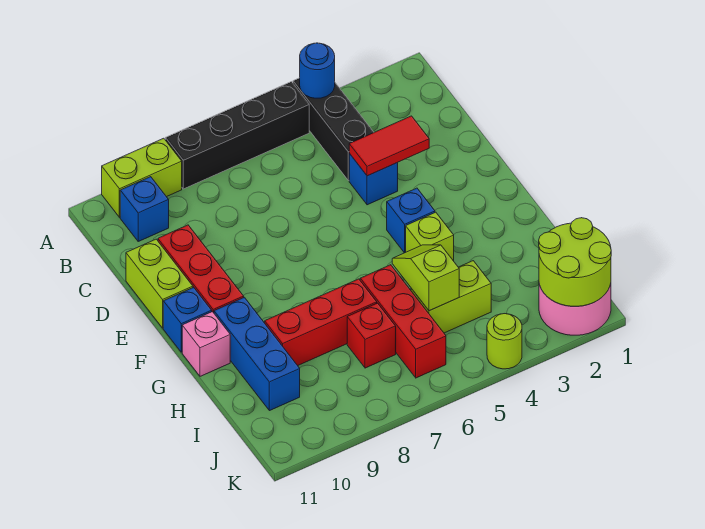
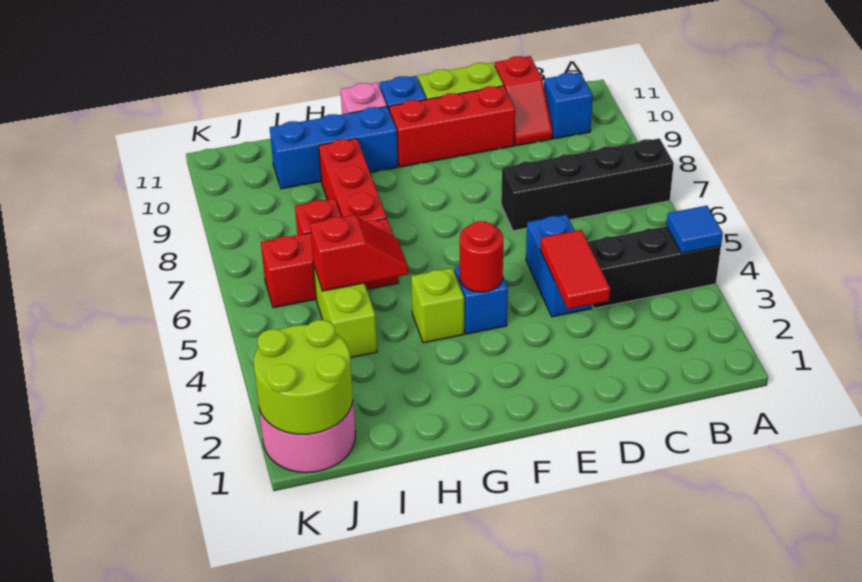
blue round brick A4 level 2 -> blue tile A4 level 2
black brick A5:A8 level 1 -> black brick A7:D7 level 1
lime brick A9:A10 level 1 -> none
none -> red slope C10:C11 level 1 top 11
blue brick D4 level 1 -> blue brick D4:D5 level 1
none -> red round brick F4 level 2
lime slope H5:I5 level 2 top I -> red slope H5:I5 level 2 top I
lime round brick K4 level 1 -> none

